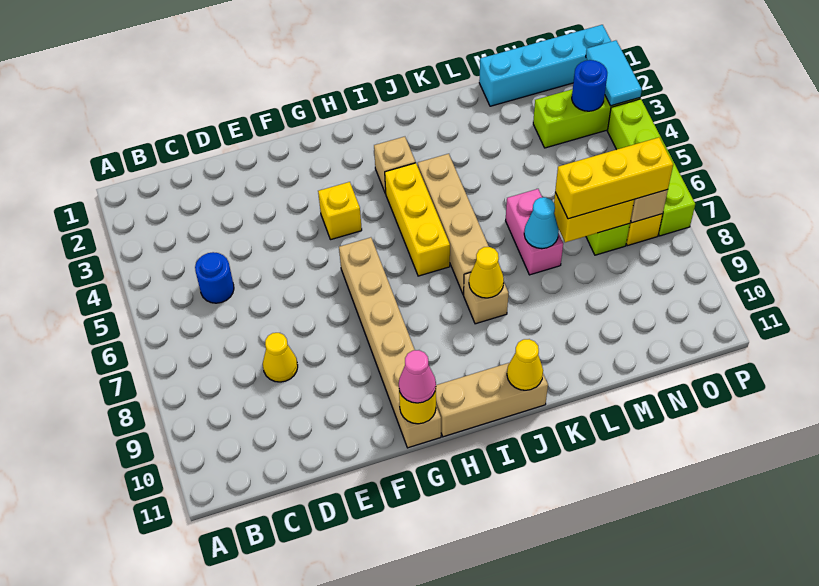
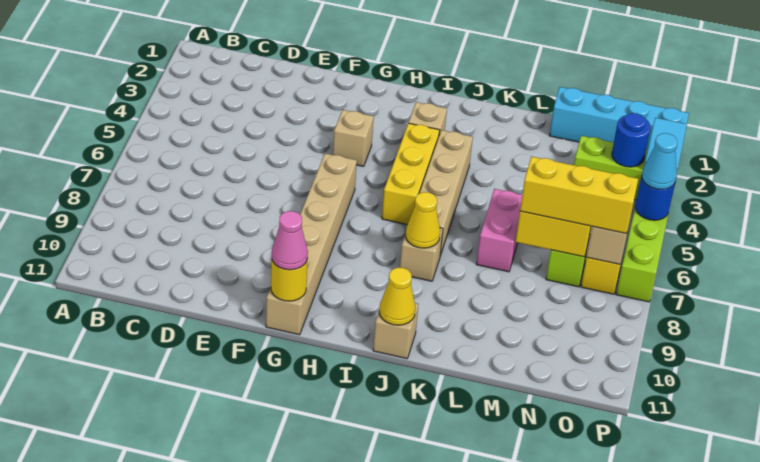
blue round brick C5 level 1 -> blue round brick P5 level 2
yellow cone D8 level 1 -> none
yellow brick G4 level 1 -> tan brick G4 level 1
tan brick H11:J11 level 1 -> tan brick J11 level 1
cyan cone L7 level 2 -> cyan cone P5 level 3

